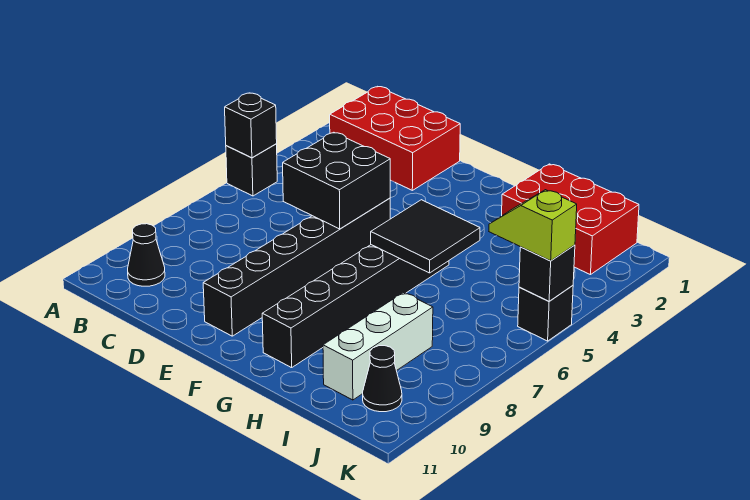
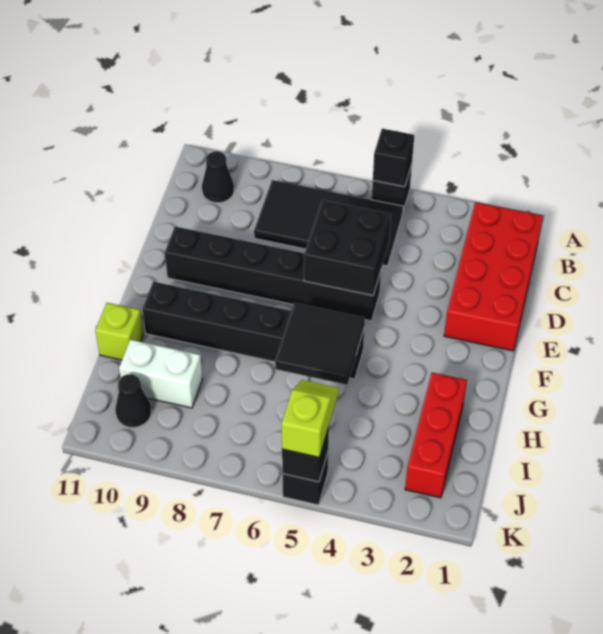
red brick B1:D2 level 1 -> red brick B1:E2 level 1
none -> black tile B5:C8 level 1
red brick H1:J2 level 1 -> red brick H2:J2 level 1
none -> lime brick H11 level 1
white brick I8:I10 level 1 -> white brick I9:I10 level 1

